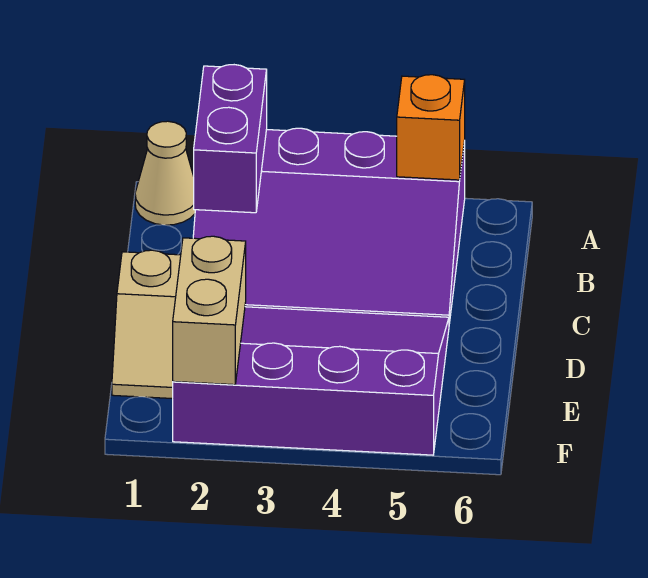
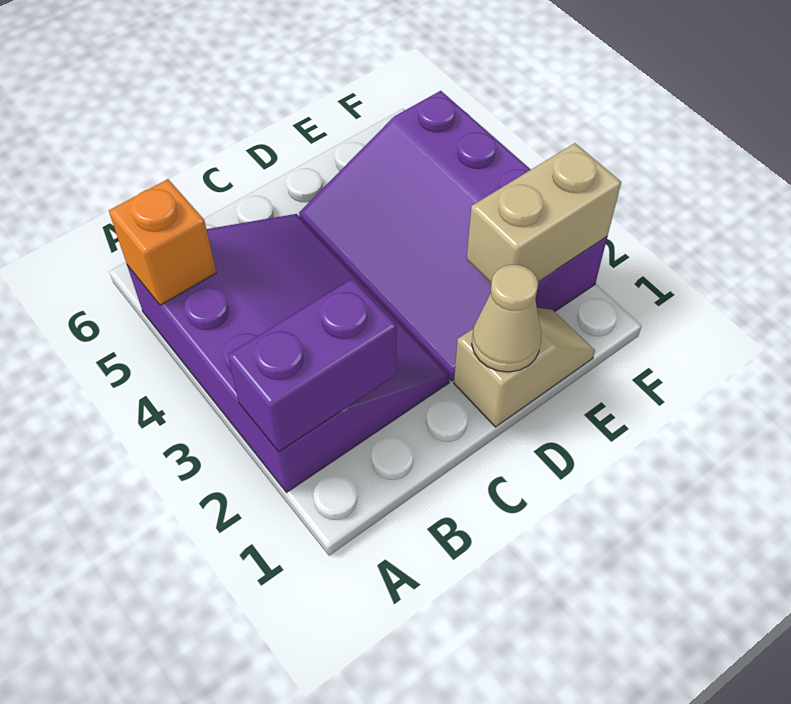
tan cone A1 level 1 -> tan cone D1 level 2

